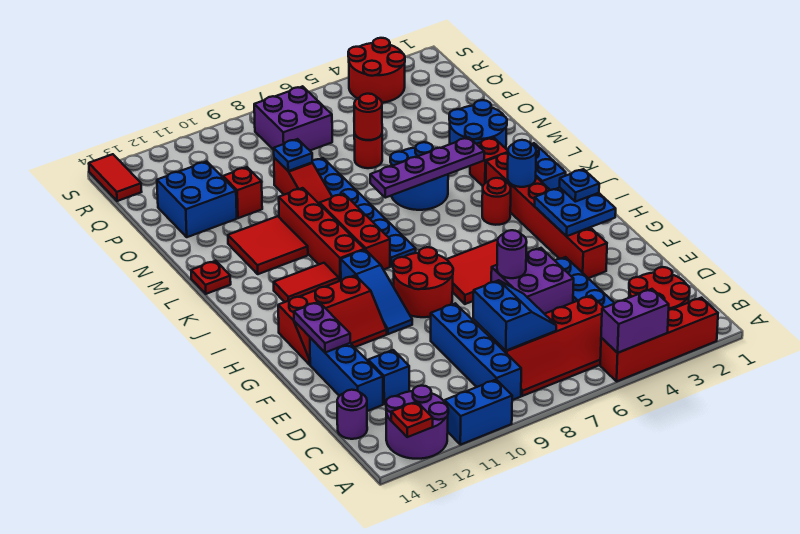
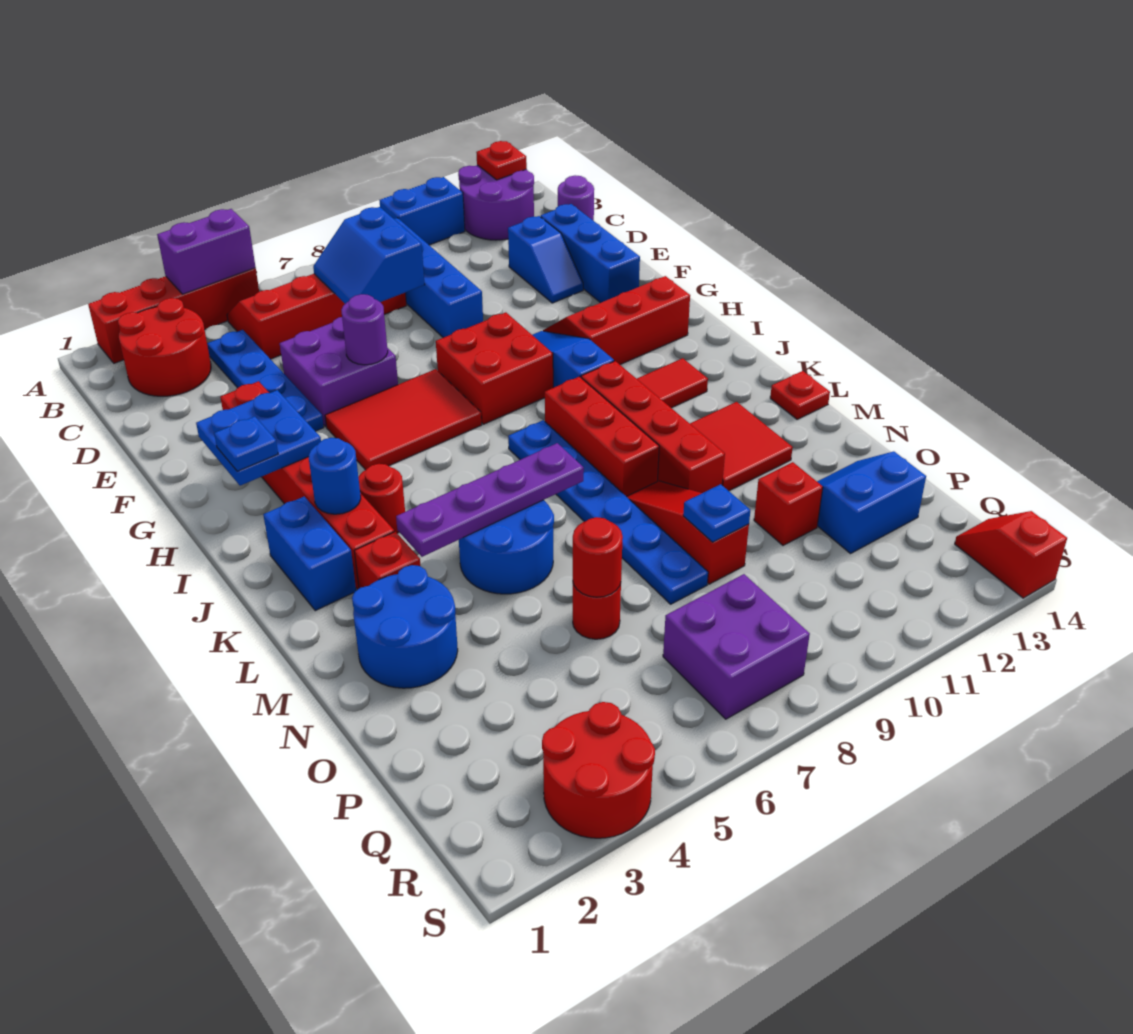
purple plate F13:G13 level 2 -> none
red round brick G8:H9 level 1 -> red brick G8:H9 level 1
blue brick O12:P13 level 1 -> blue slope O12:P13 level 1 top P
red tile R14:S14 level 1 -> red slope R14:S14 level 1 top S

